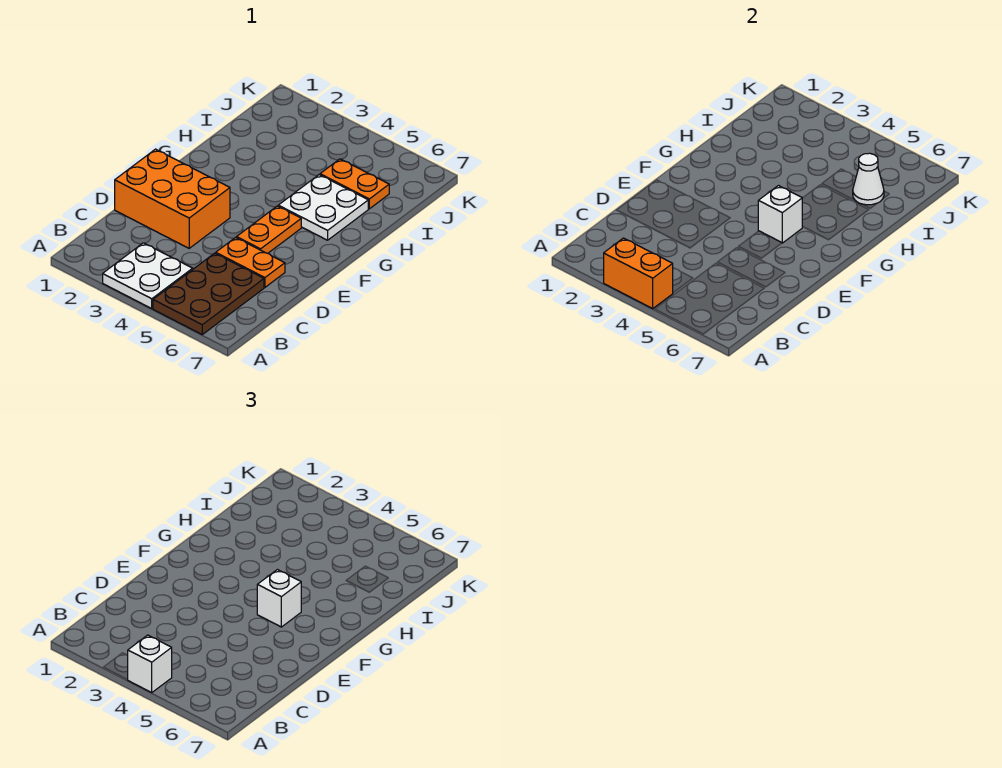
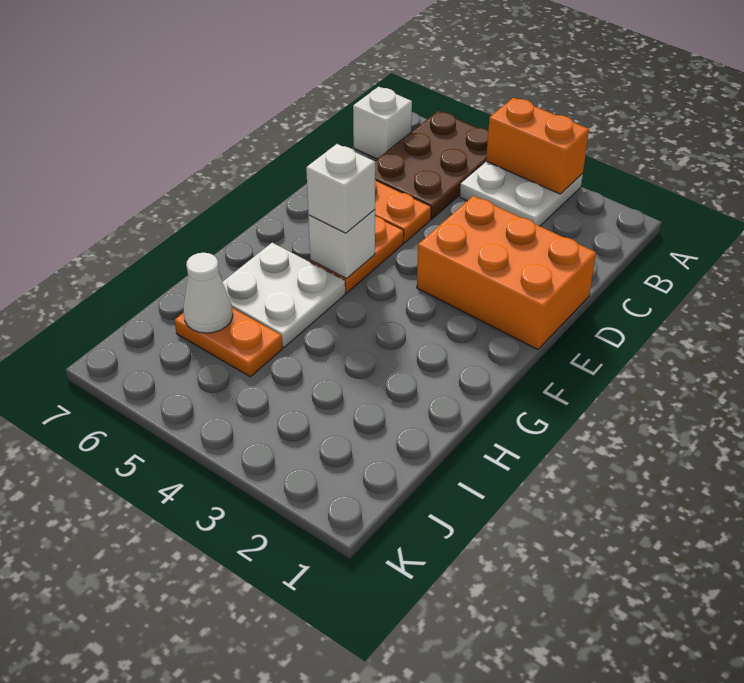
white brick A4 level 3 -> white brick B7 level 1

